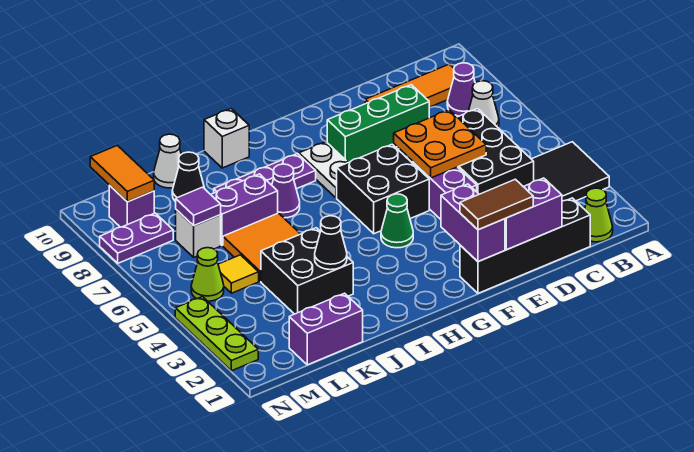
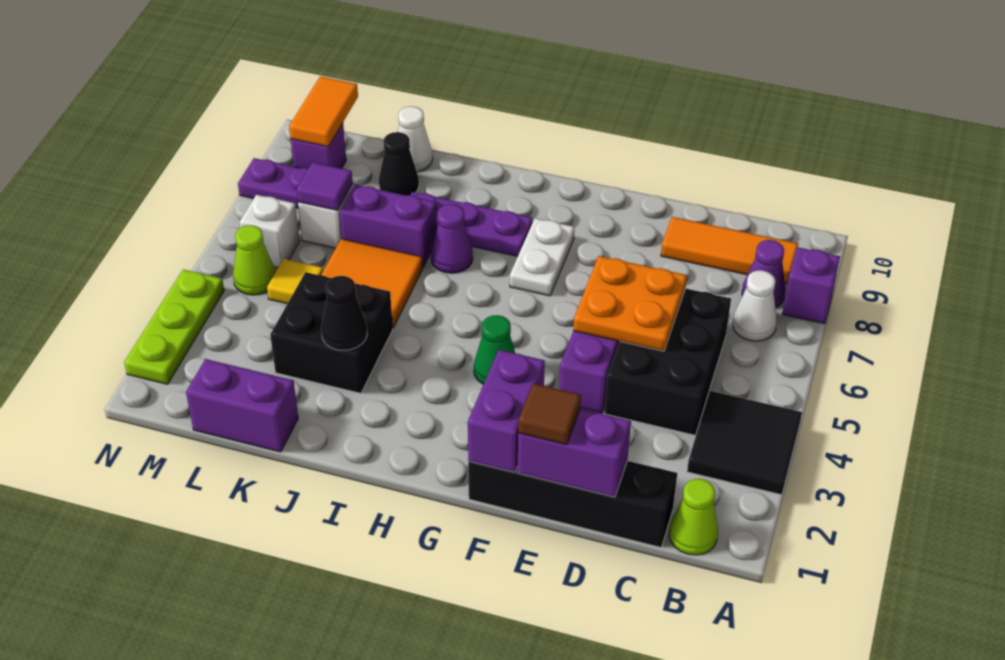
none -> purple brick A8 level 1
green brick D8:F8 level 1 -> none
brown tile E1:F1 level 3 -> brown tile E1 level 3
black brick F5:G6 level 1 -> none
white brick I10 level 1 -> white brick M6 level 1

